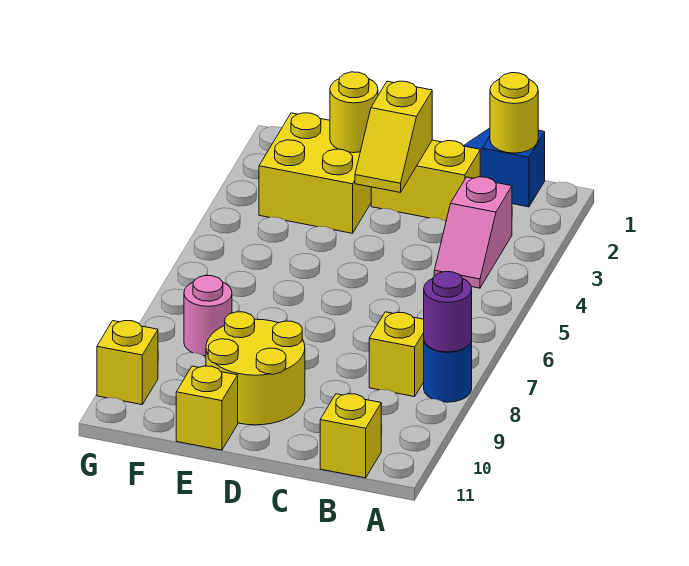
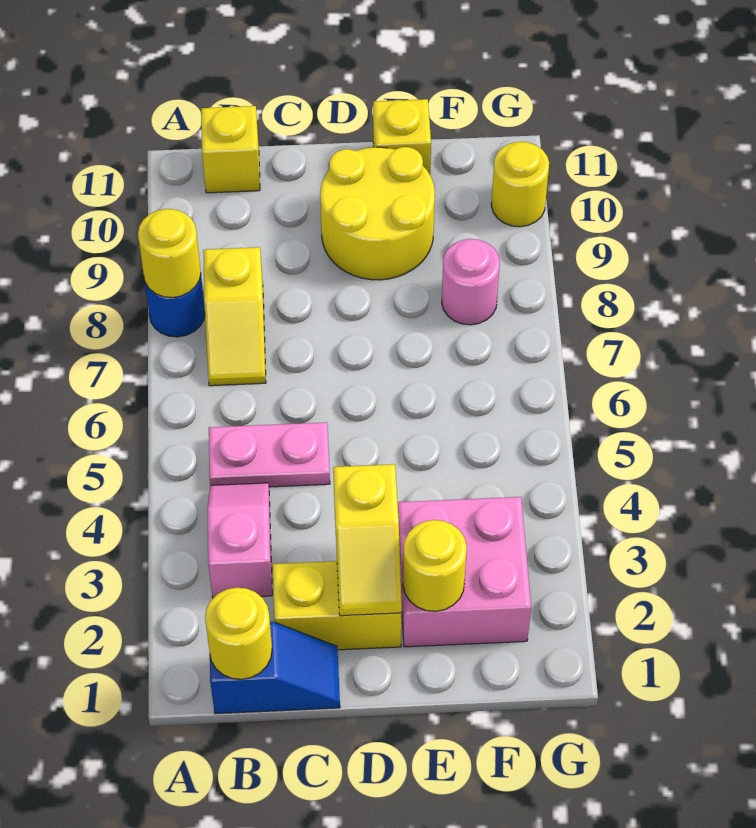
purple round brick A8 level 2 -> yellow round brick A8 level 2
none -> pink plate B5:C5 level 1
yellow slope D2:D3 level 2 top 2 -> yellow slope D2:D3 level 2 top 3
yellow brick E2:F3 level 1 -> pink brick E2:F3 level 1
yellow brick G10 level 1 -> yellow round brick G10 level 1

